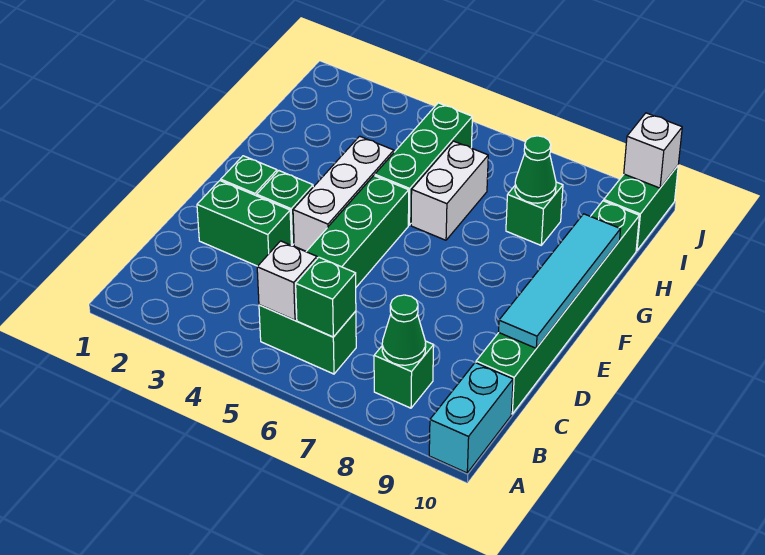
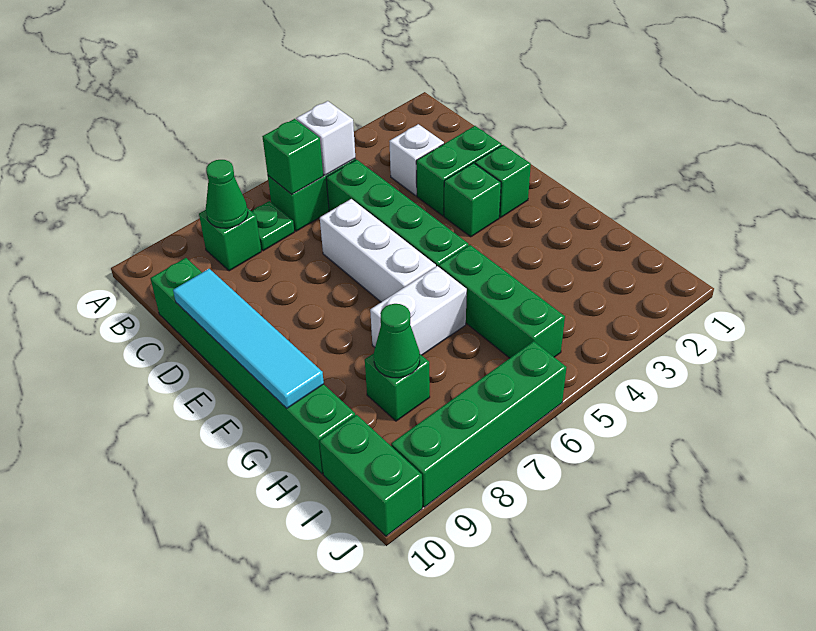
cyan brick A10:B10 level 1 -> none
none -> green plate B7 level 1
white brick E4:G4 level 1 -> white brick D6:F6 level 1
white brick G6:H6 level 1 -> white brick G6:G7 level 1
none -> green brick J6:J9 level 1
white brick J10 level 2 -> white brick C3 level 1

